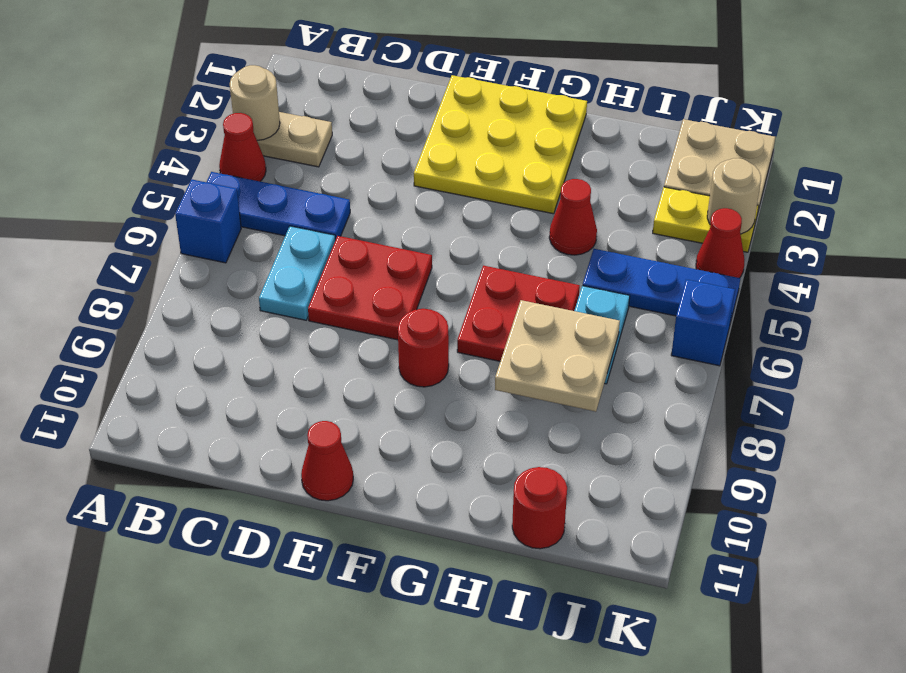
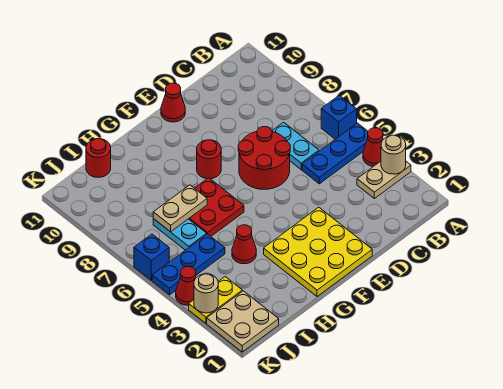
red plate D6:E7 level 1 -> red round brick D6:E7 level 1
tan plate H7:I8 level 2 -> tan plate H7:I7 level 2

